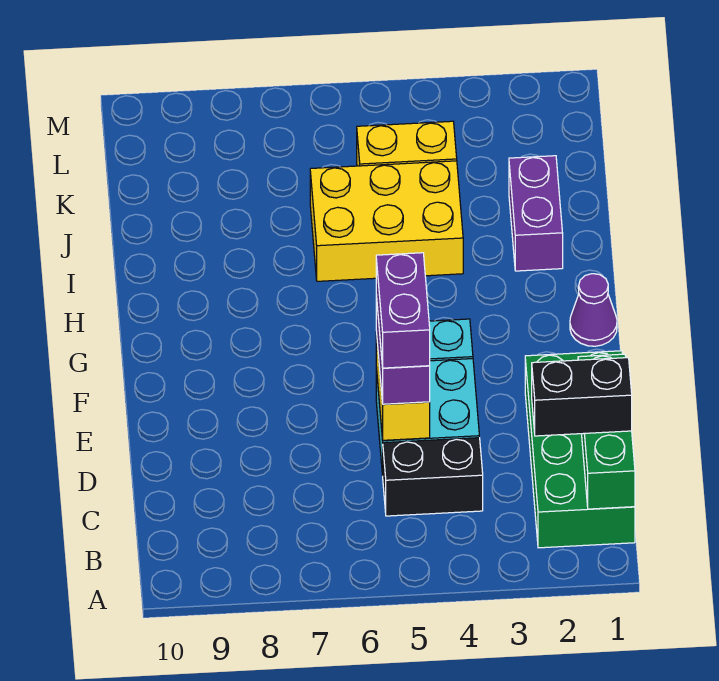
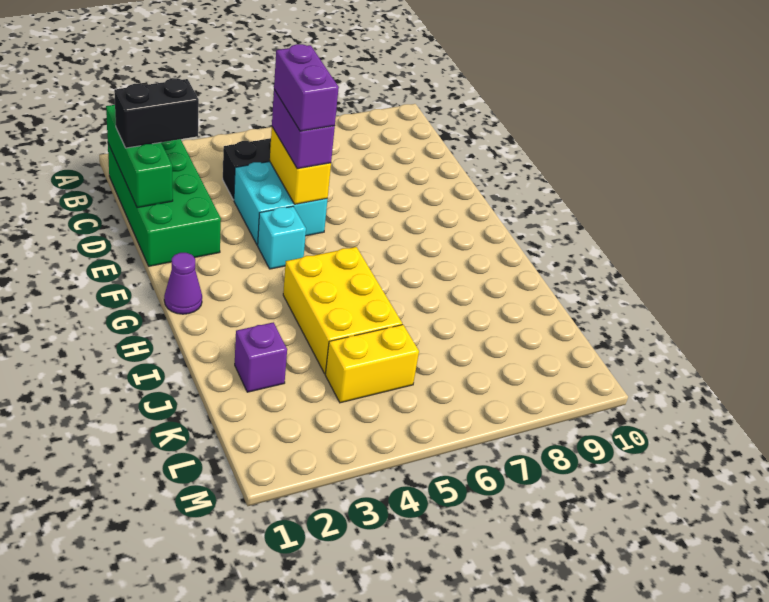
purple brick I2:J2 level 1 -> purple brick J2 level 1
yellow brick I4:J6 level 1 -> yellow brick H4:J5 level 1

